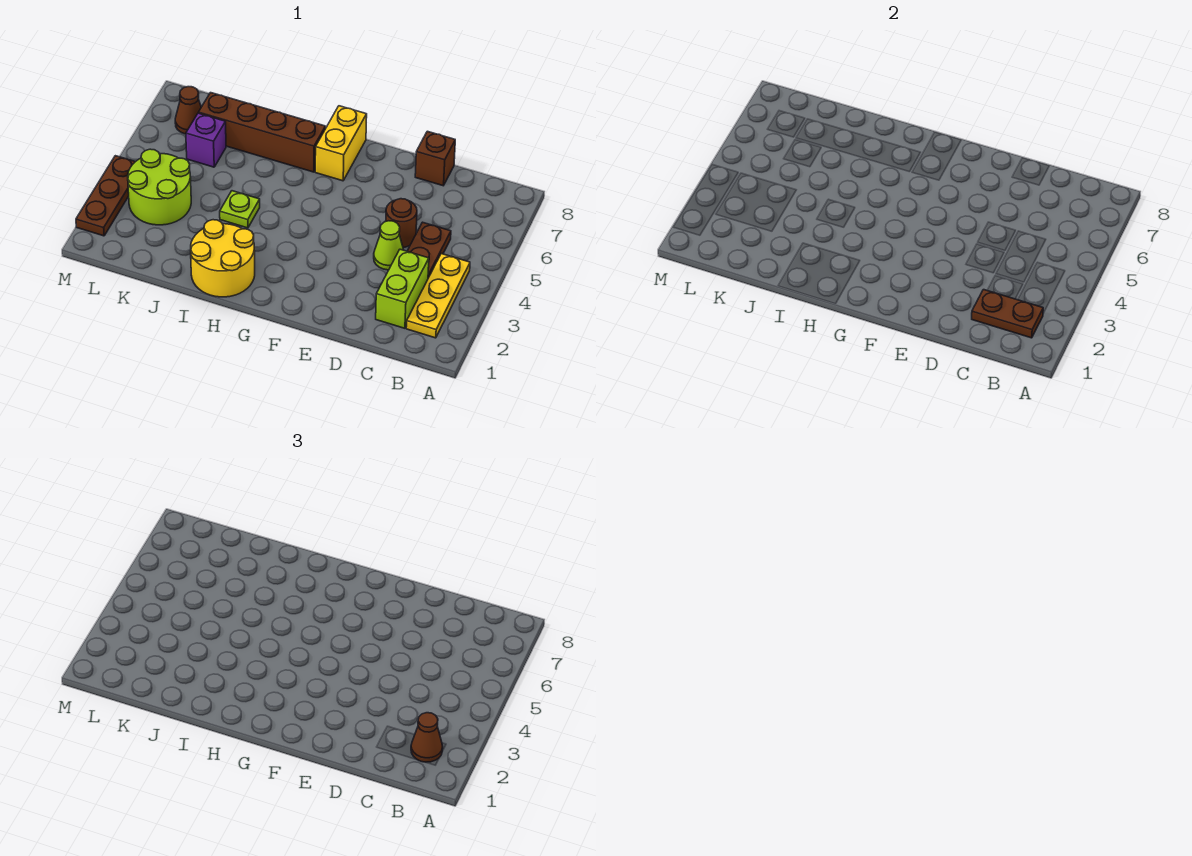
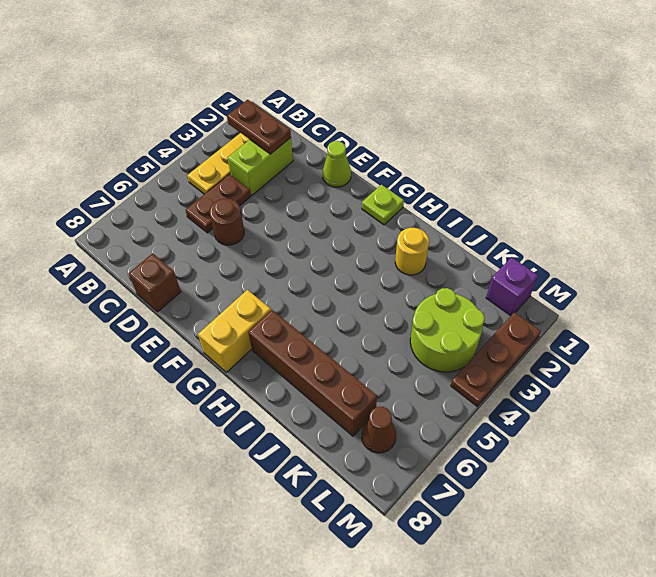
brown cone B2 level 3 -> none
lime cone D4 level 1 -> lime cone E1 level 1
yellow round brick H1:I2 level 1 -> yellow round brick I2 level 1
lime plate I4 level 1 -> lime plate G1 level 1
purple brick K6 level 1 -> purple brick L1 level 1

